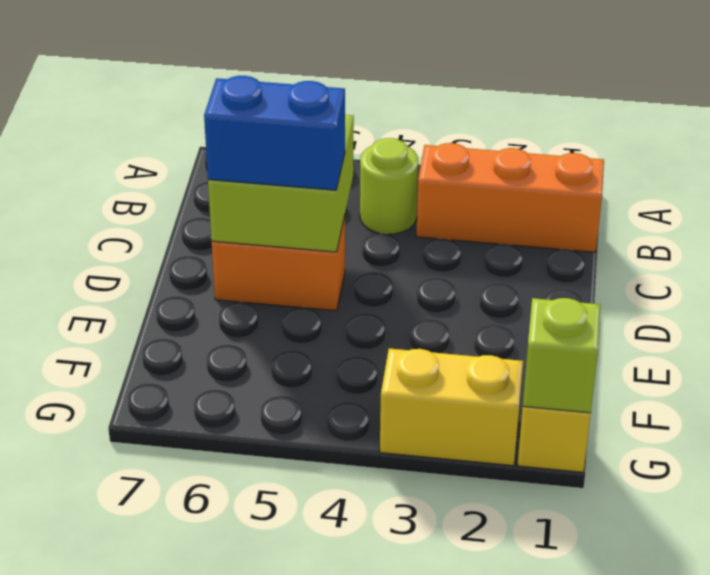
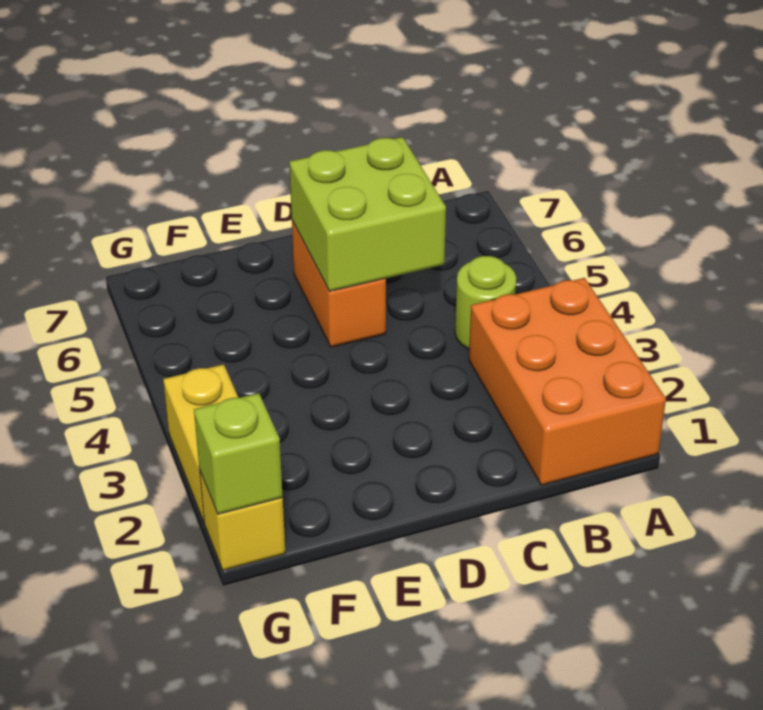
orange brick B1:B3 level 1 -> orange brick A1:B3 level 1
blue brick D5:D6 level 3 -> none

